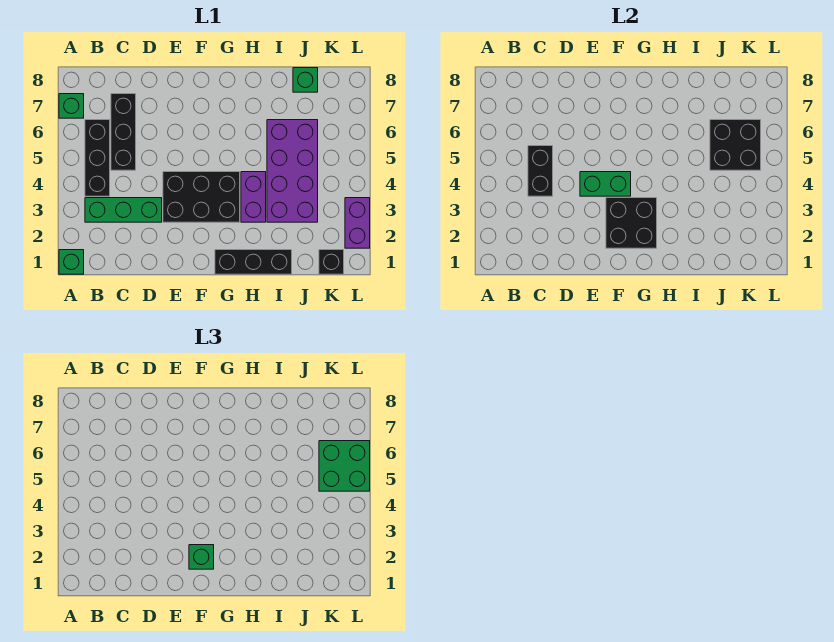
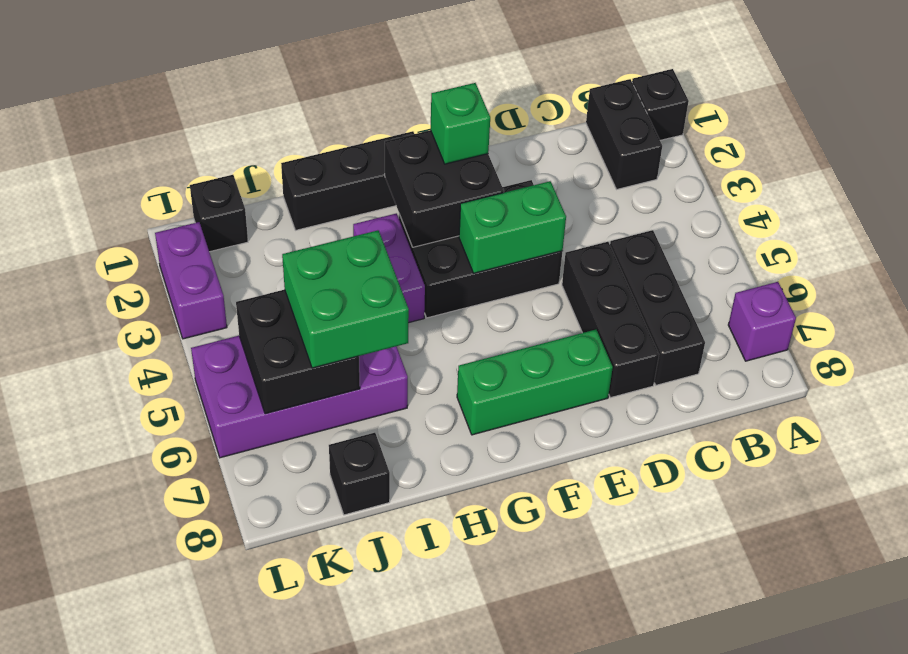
green brick A1 level 1 -> black brick A1 level 1
green brick A7 level 1 -> purple brick A7 level 1
green brick B3:D3 level 1 -> green brick E7:G7 level 1
black brick B4:B6 level 1 -> black brick D5:D7 level 1
black brick C4:C5 level 2 -> black brick B1:B2 level 1
purple brick I3:J6 level 1 -> purple brick I5:L6 level 1
green brick J8 level 1 -> black brick J8 level 1
green brick K5:L6 level 3 -> green brick I5:J6 level 3

